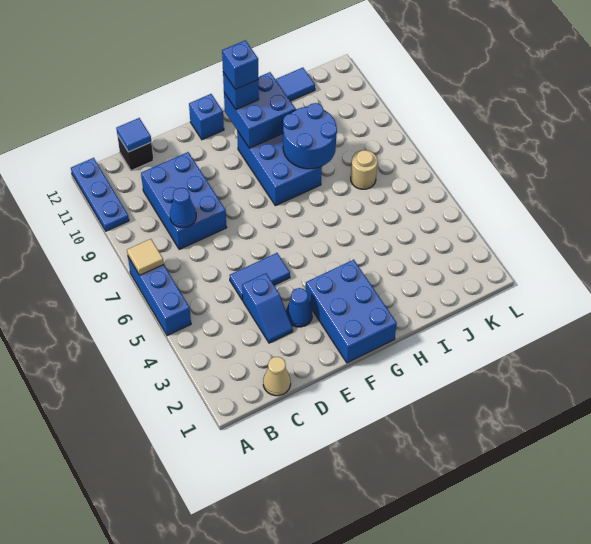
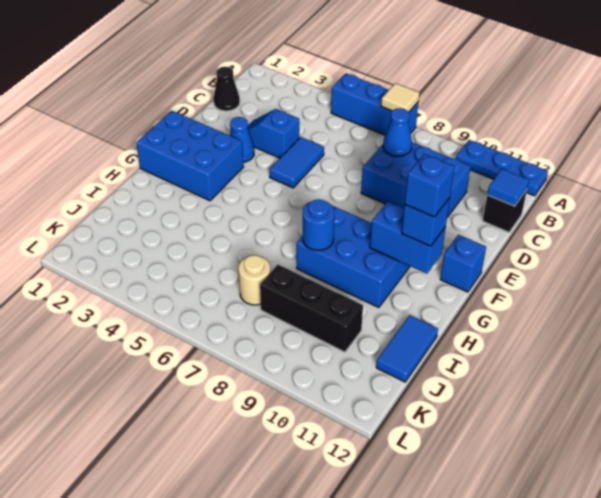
tan cone C1 level 1 -> black cone C1 level 1
blue brick G10:H11 level 2 -> blue brick G10:G11 level 2
blue round brick H8:I9 level 2 -> blue round brick H8 level 2
none -> black brick J8:J10 level 1

